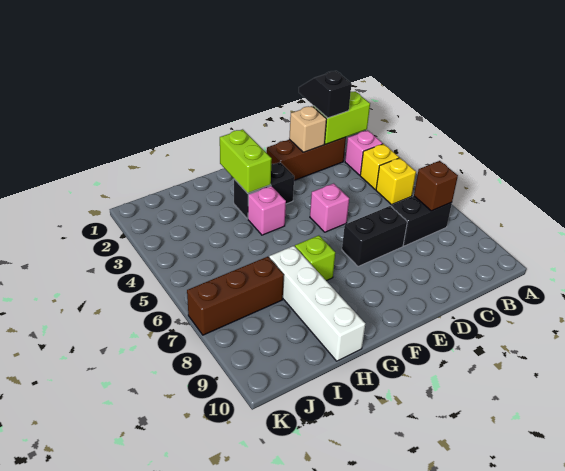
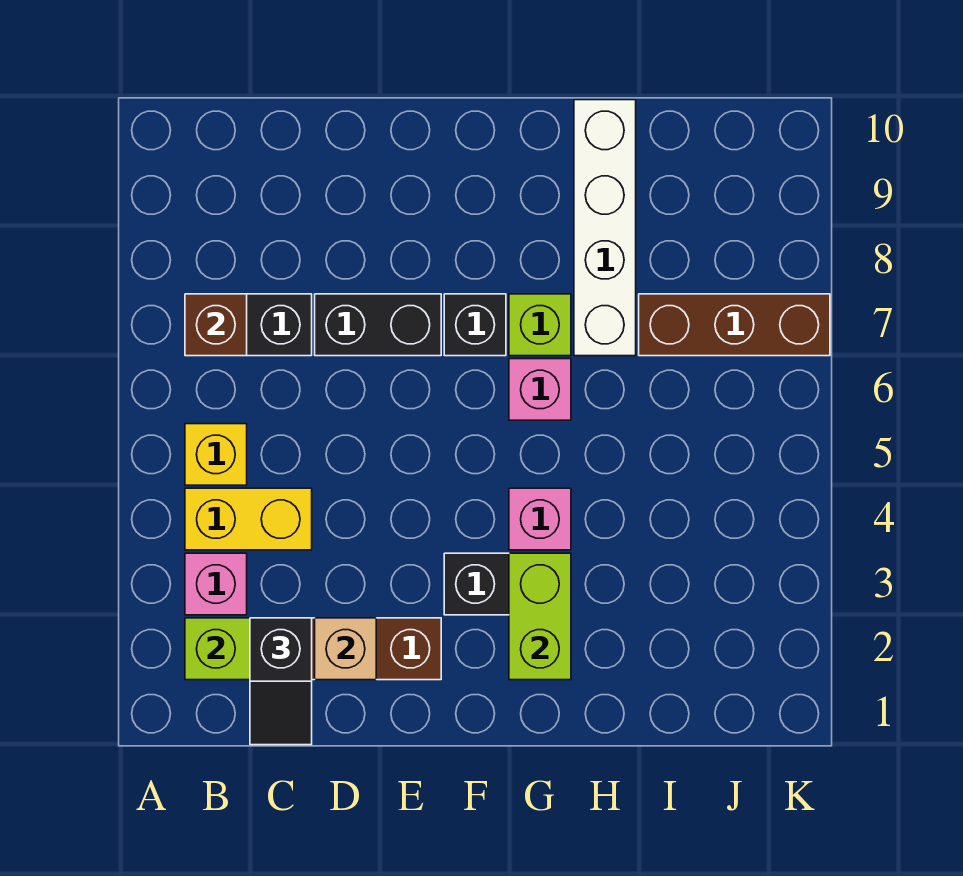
yellow brick B4 level 1 -> yellow brick B4:C4 level 1
pink brick E5 level 1 -> pink brick G6 level 1
none -> black brick F7 level 1

